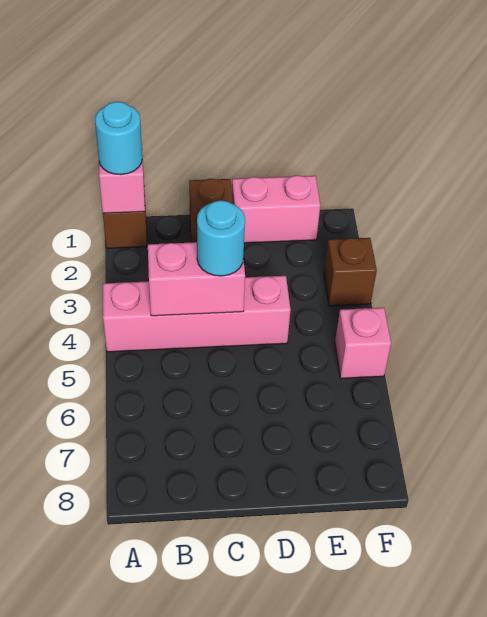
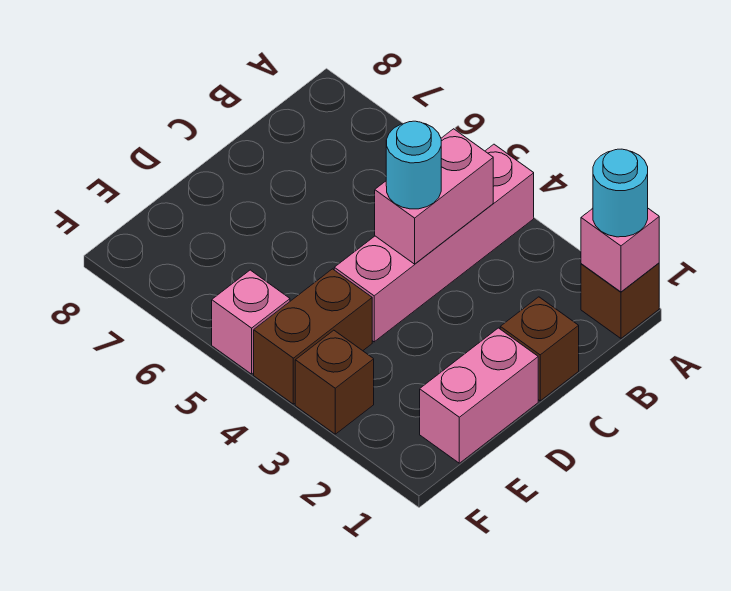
none -> brown brick E4:F4 level 1

